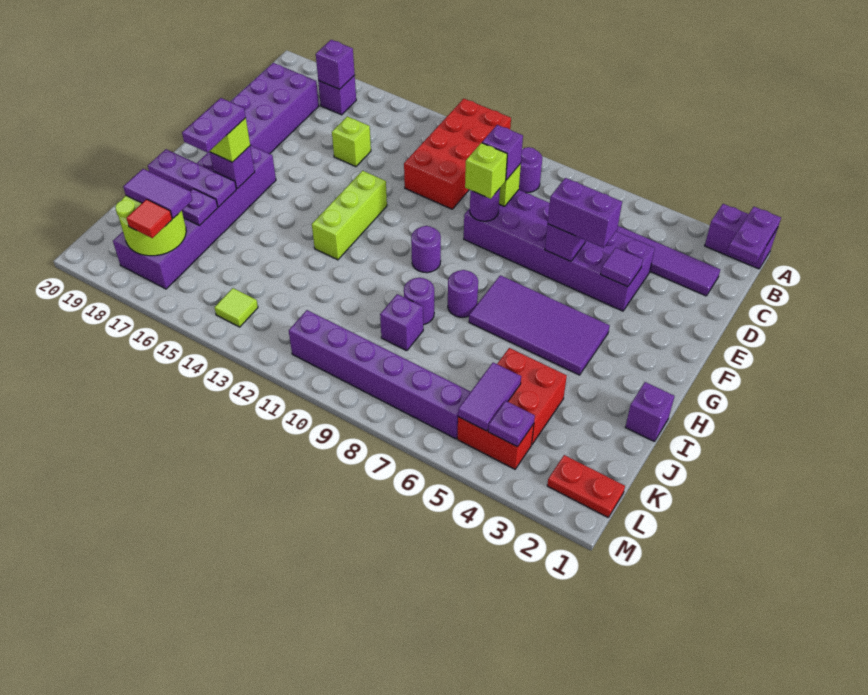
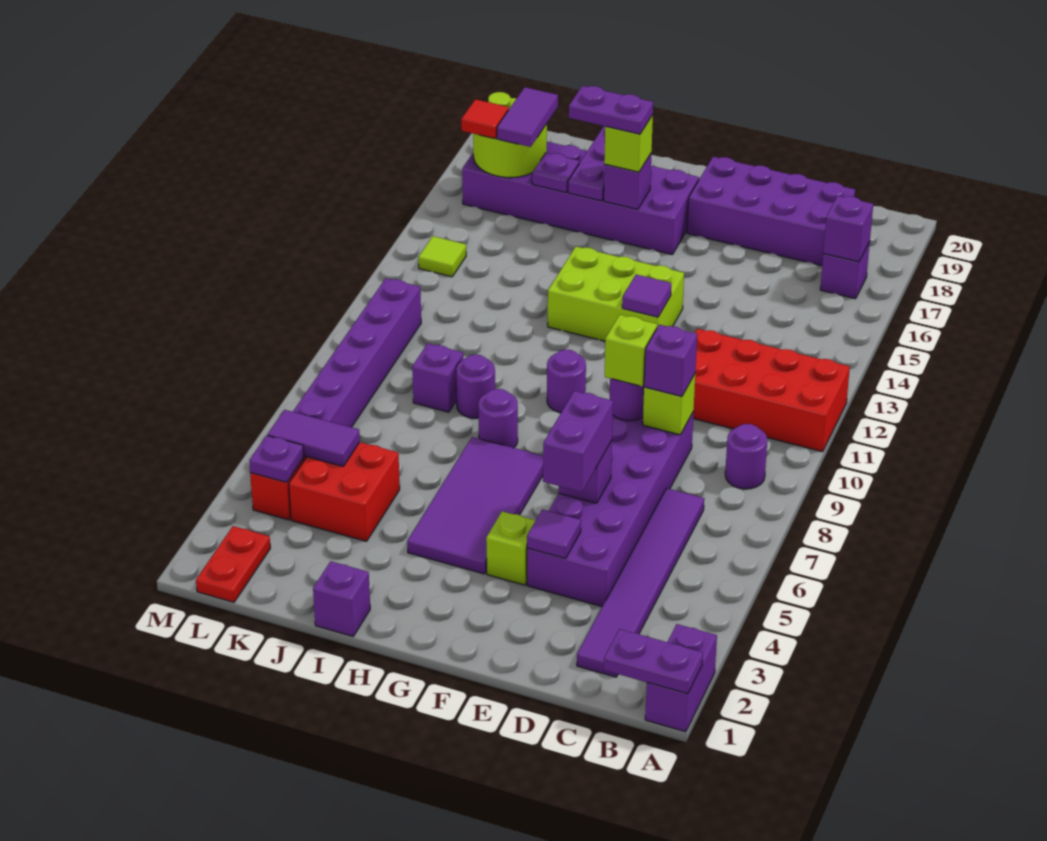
lime brick D15 level 1 -> lime brick F4 level 1
lime brick F13:H13 level 1 -> lime brick F13:H14 level 1
none -> purple tile F13 level 2

